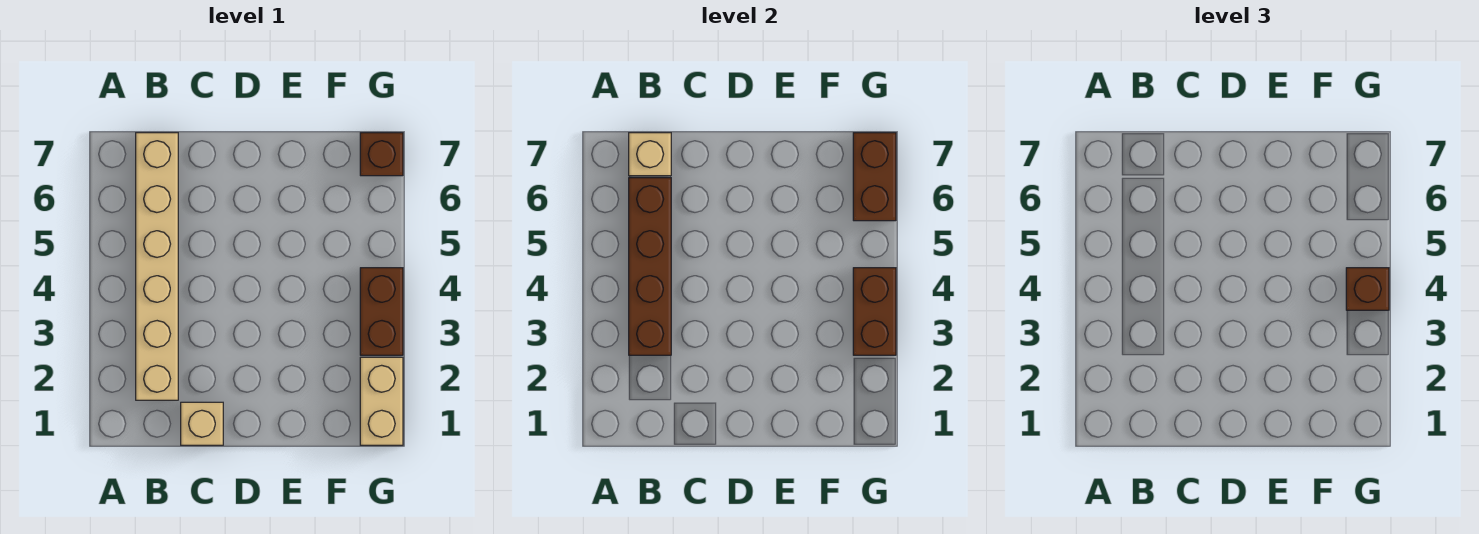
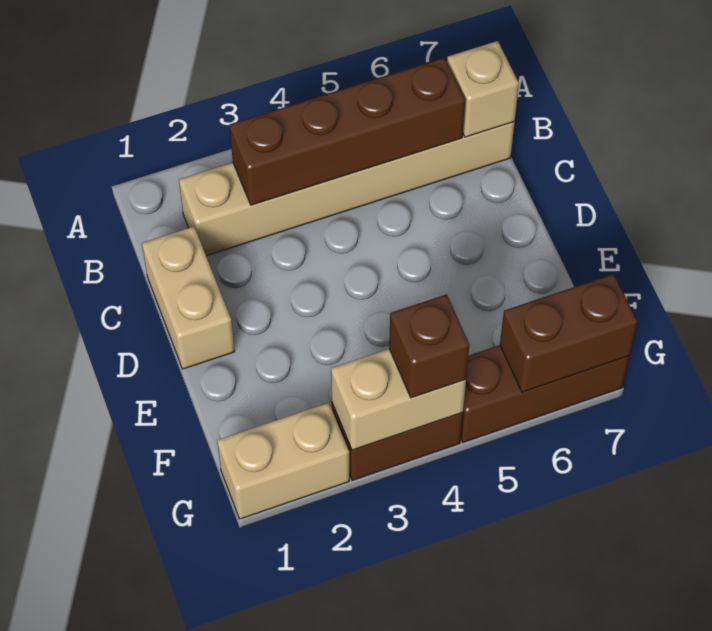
tan brick C1 level 1 -> tan brick C1:D1 level 1
brown brick G3:G4 level 2 -> tan brick G3:G4 level 2
brown brick G7 level 1 -> brown brick G5:G7 level 1

